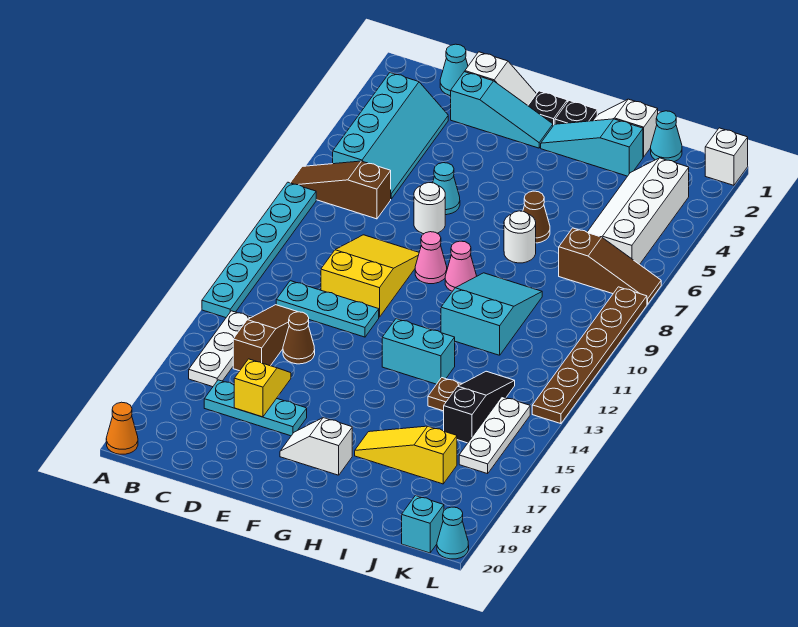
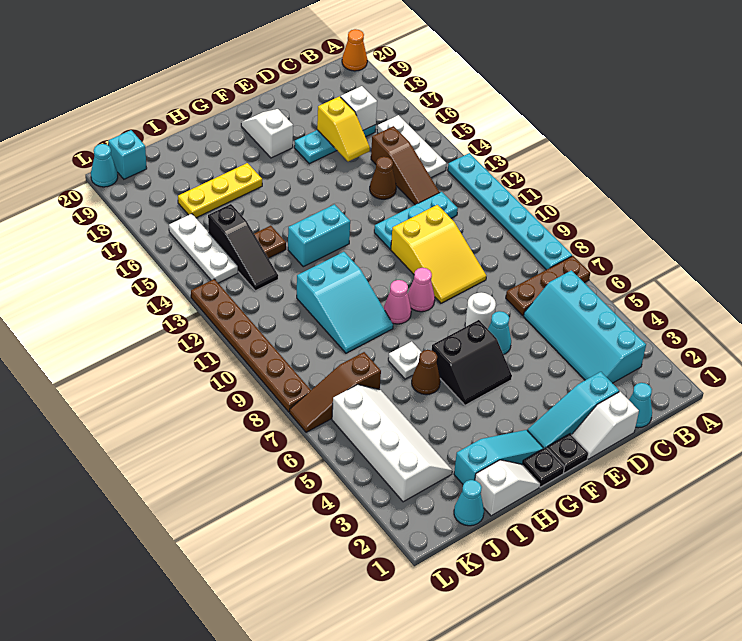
brown slope A7:C7 level 1 top C -> brown plate A7:C7 level 1
none -> black slope F5:G6 level 1 top 6
white slope F18:G18 level 1 top G -> white slope F18:F19 level 1 top 18
white round brick H7 level 1 -> white plate H7 level 1
yellow slope H17:J17 level 1 top J -> yellow plate H17:J17 level 1
white brick L1 level 1 -> white brick C17 level 2

